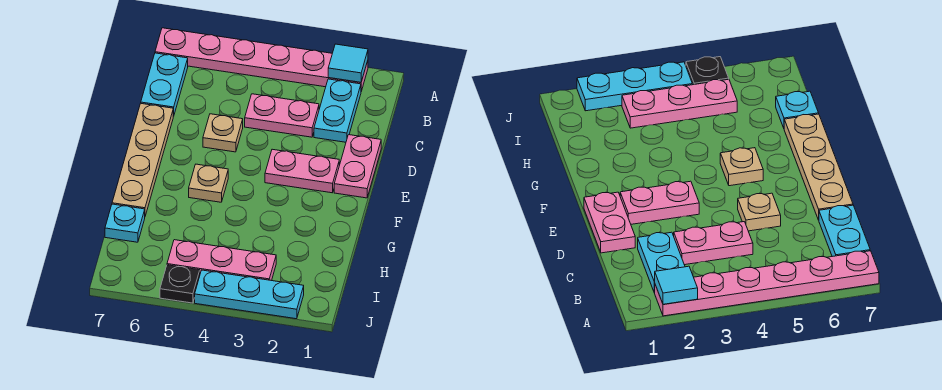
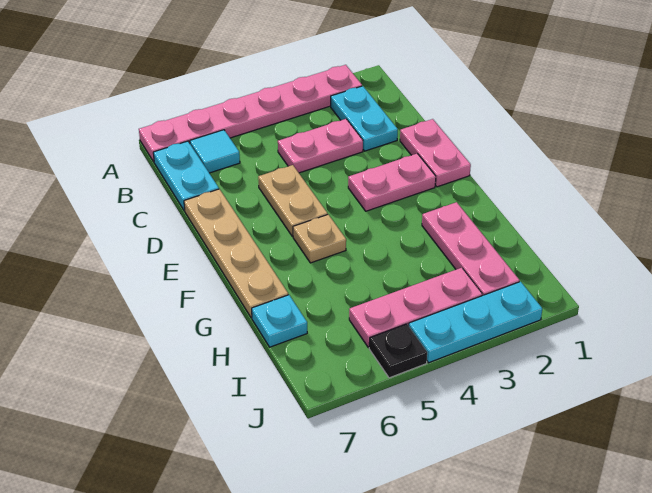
cyan tile A2 level 2 -> cyan tile B6 level 1
tan plate D5 level 1 -> tan plate D5:E5 level 1
none -> pink plate G2:I2 level 1

